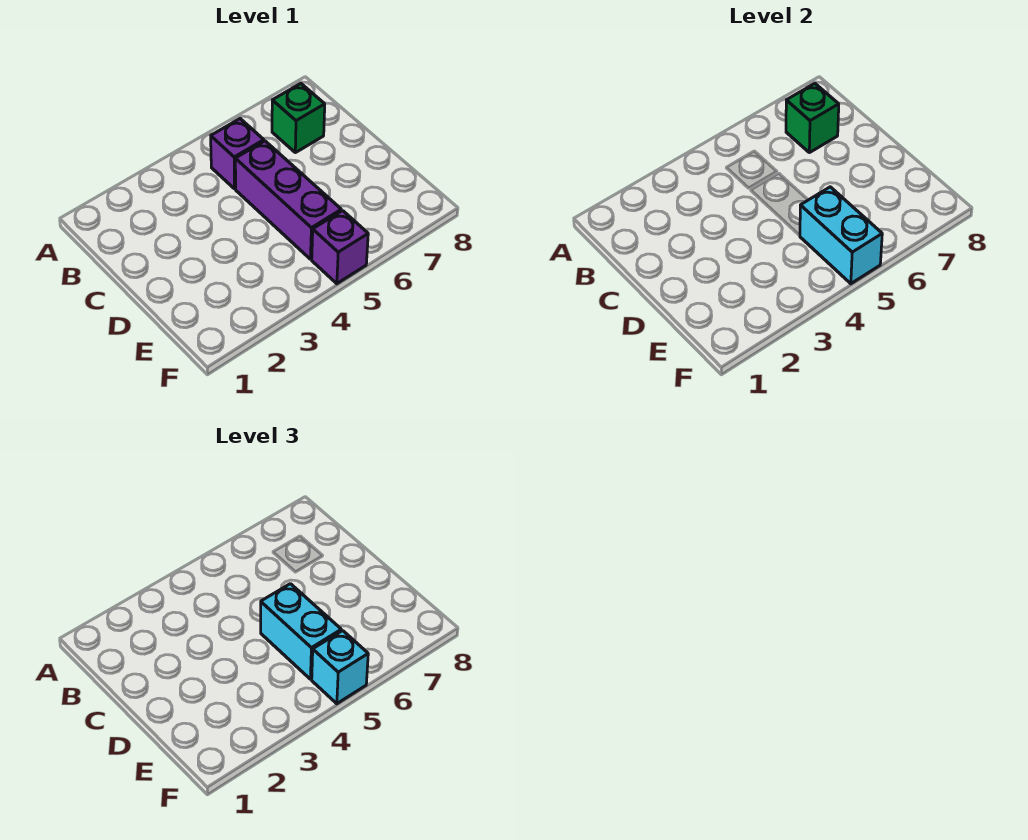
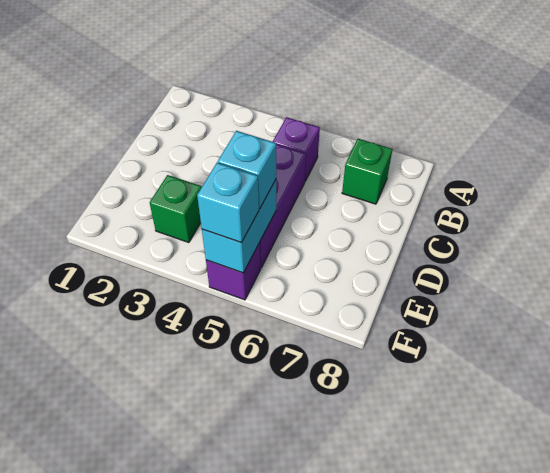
green brick B7 level 2 -> green brick E3 level 1
cyan brick D5:E5 level 3 -> cyan brick E5 level 3

